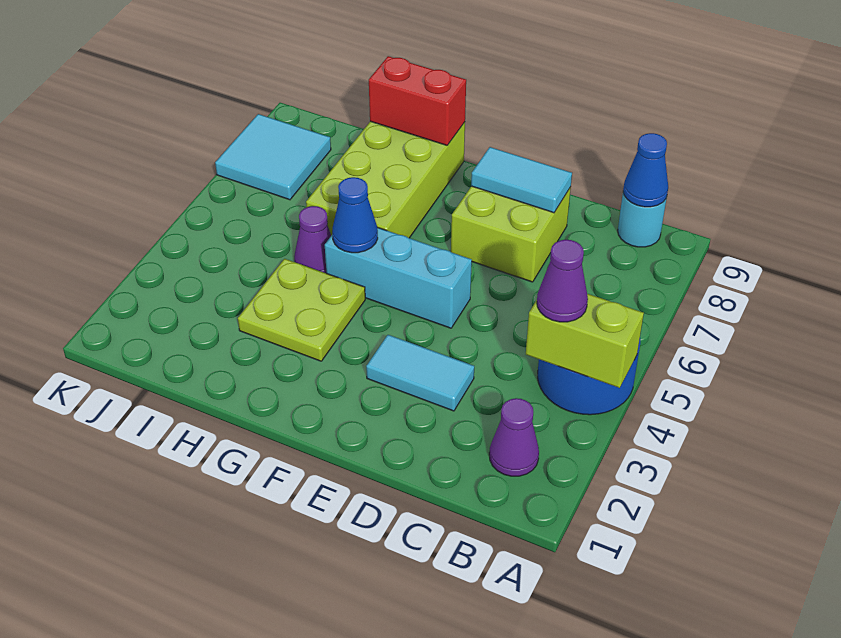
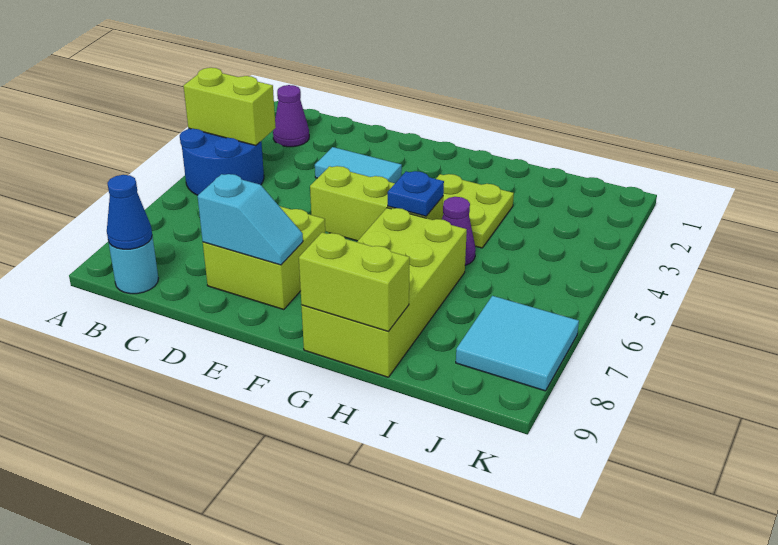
purple cone B4 level 3 -> none
cyan tile D8:E8 level 2 -> cyan slope D8:E8 level 2 top D
cyan brick E5:G5 level 1 -> lime brick E5:G5 level 1
blue cone G5 level 2 -> blue plate G5 level 2
red brick G9:H9 level 2 -> lime brick G9:H9 level 2

